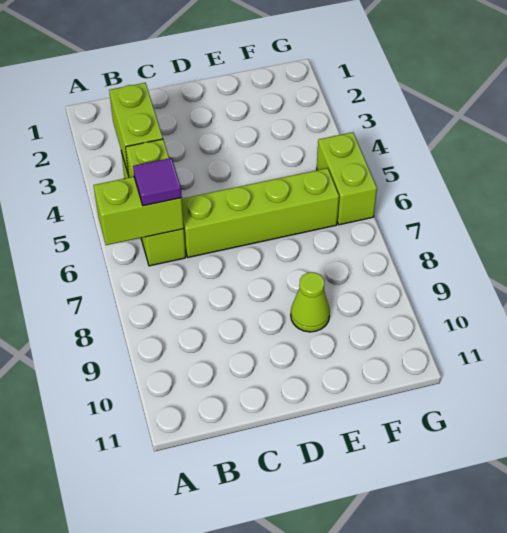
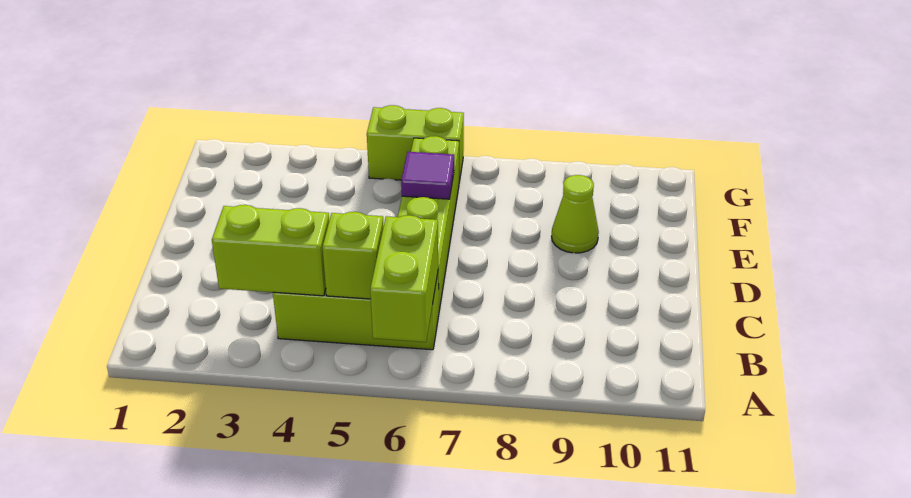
purple tile B6 level 3 -> purple tile E6 level 2

